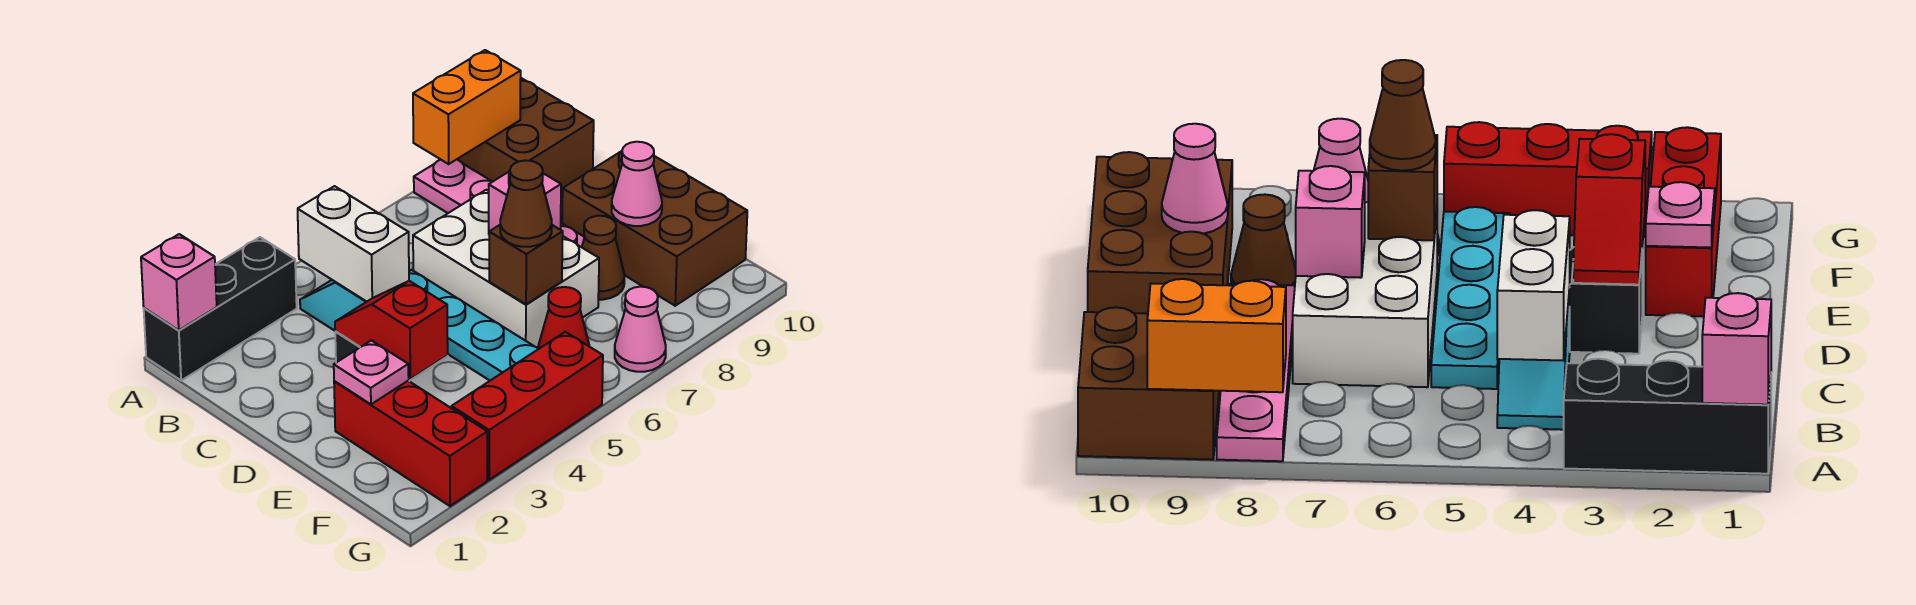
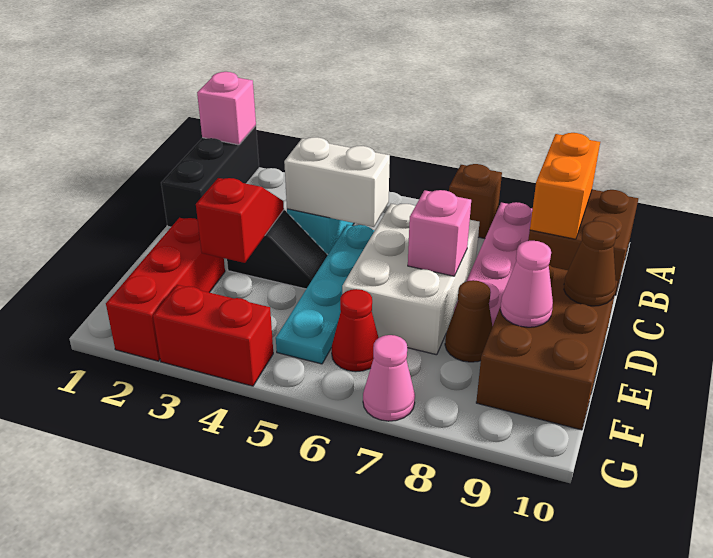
black brick A1:A3 level 1 -> black brick A1:C1 level 1
orange brick A8:A9 level 2 -> orange brick A9:B9 level 2
white brick B4:C4 level 2 -> white brick C4:C5 level 2
pink plate E2 level 2 -> none
brown brick E6 level 2 -> brown brick A7 level 1
brown cone E6 level 3 -> brown cone D10 level 2
red brick G3:G5 level 1 -> red brick G3:G4 level 1

